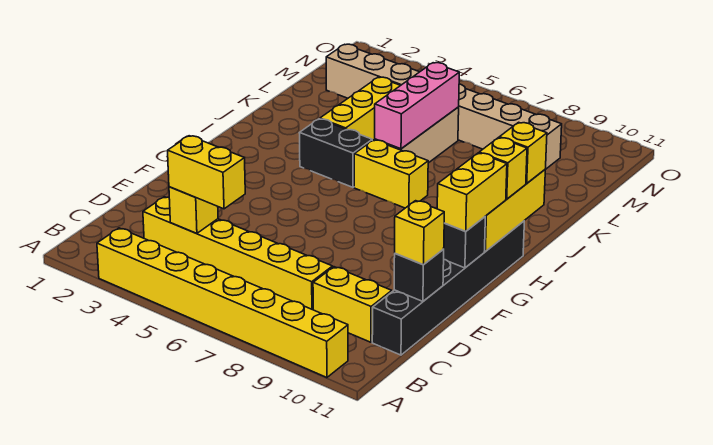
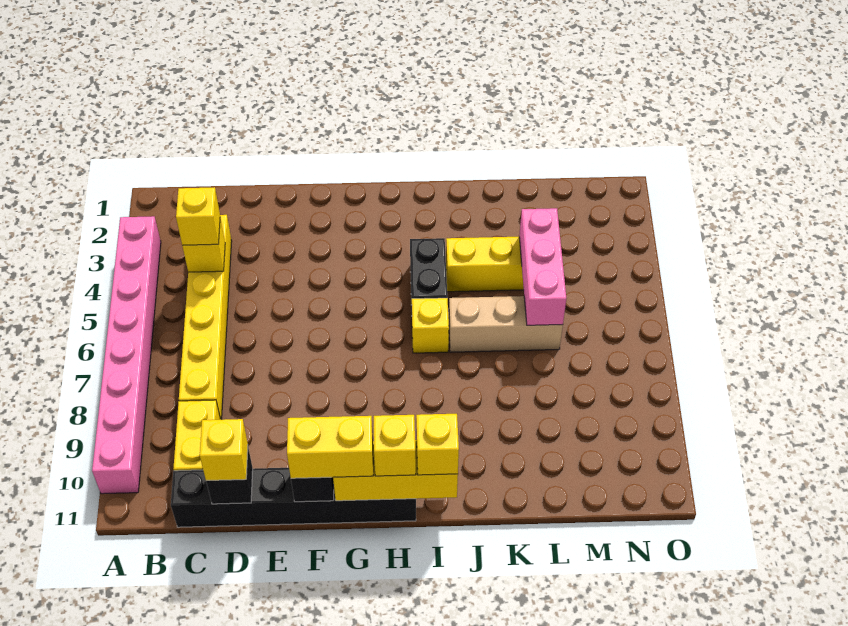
yellow brick A3:A10 level 1 -> pink brick A3:A10 level 1
yellow brick C4:C5 level 3 -> yellow brick C4 level 3
yellow brick I6:I7 level 1 -> yellow brick I6 level 1
pink brick J6:L6 level 2 -> pink brick L4:L6 level 2
tan brick M2:M9 level 1 -> none

